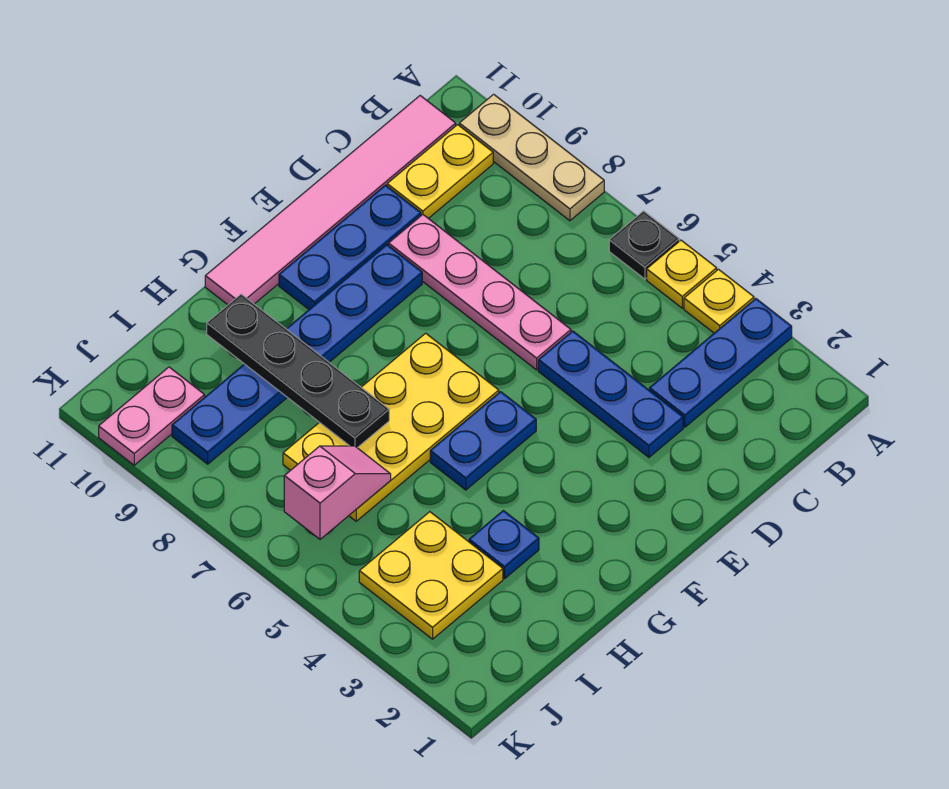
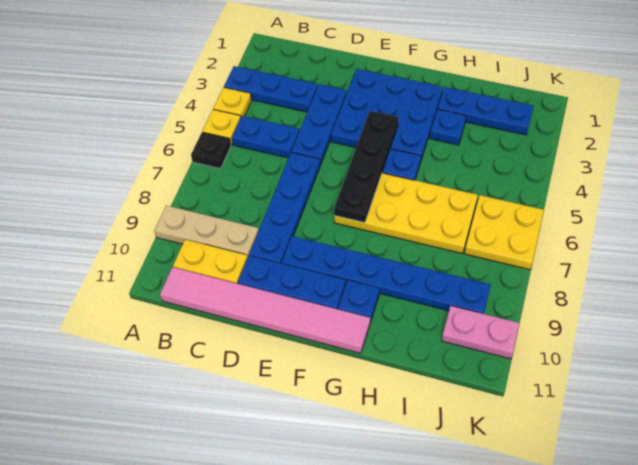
tan plate A8:A10 level 1 -> tan plate A9:C9 level 1
none -> blue plate B5:C5 level 1
pink plate D6:D9 level 1 -> blue plate D6:D9 level 1
none -> blue plate E2:G4 level 1
none -> blue plate G10 level 1
none -> blue plate H2:J2 level 1
black plate H7:H10 level 2 -> black plate F4:F7 level 2
yellow plate I3:J4 level 1 -> yellow plate J6:K7 level 1
pink slope I6:J6 level 2 top J -> none

